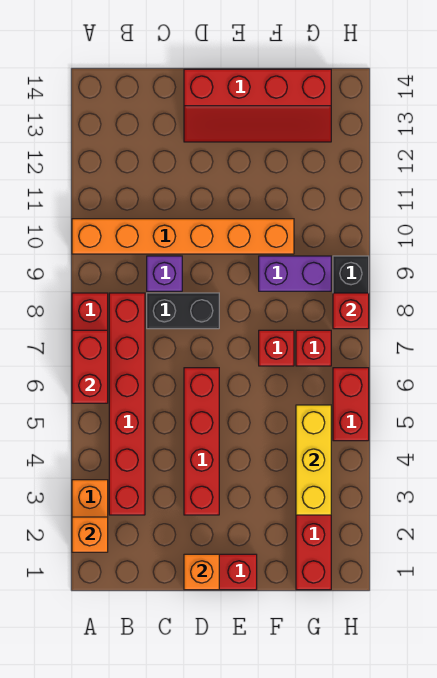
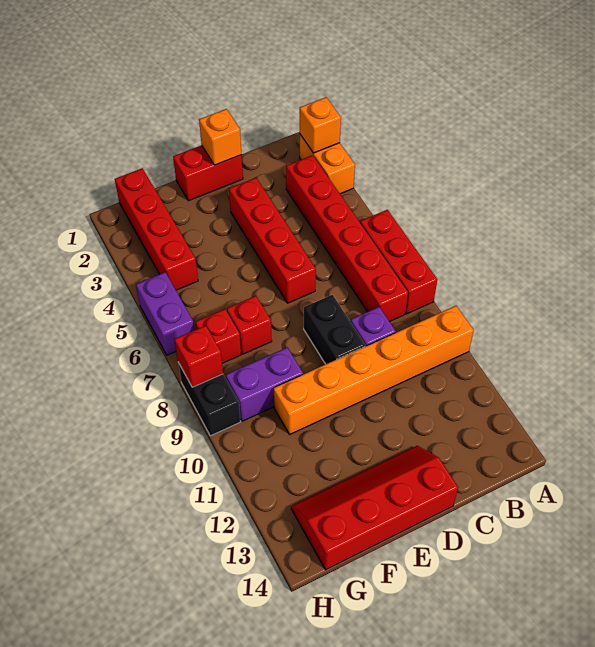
red brick A6:A7 level 2 -> none
black brick C8:D8 level 1 -> black brick D8:D9 level 1
yellow brick G3:G5 level 2 -> none
red brick H5:H6 level 1 -> purple brick H5:H6 level 1

